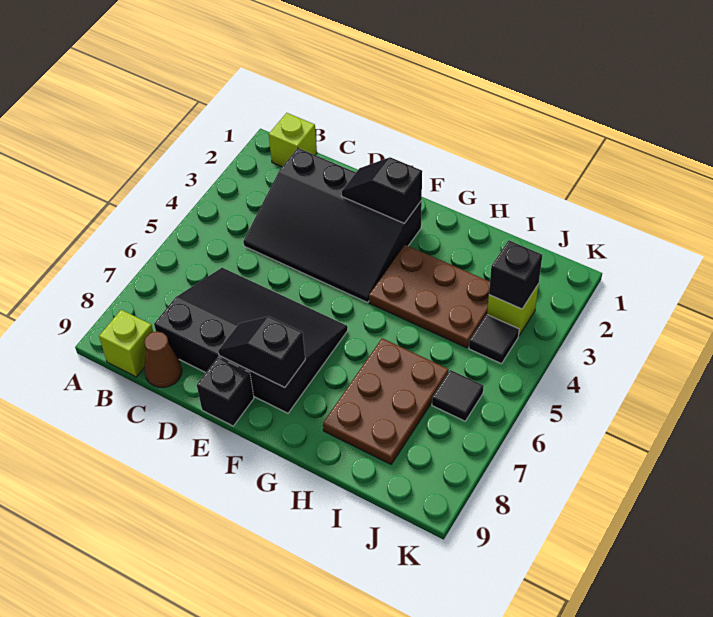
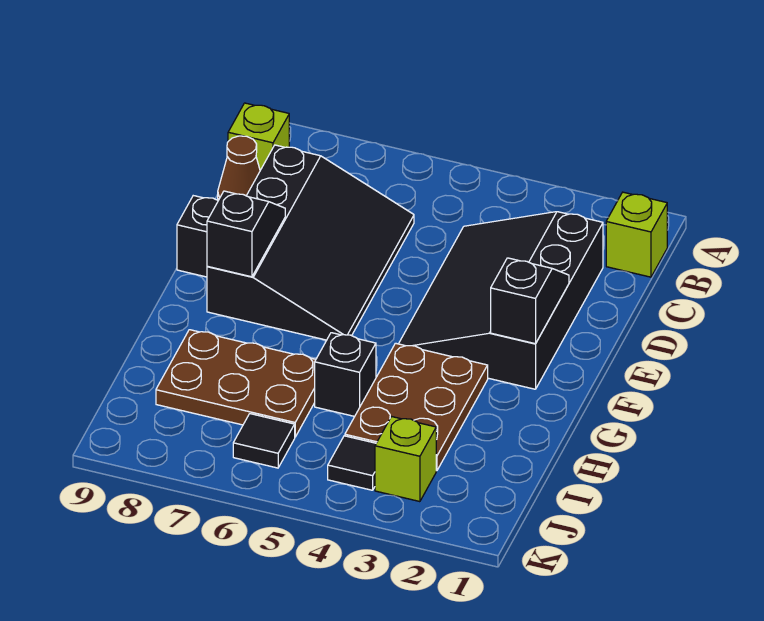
black brick J3 level 2 -> black brick H5 level 1

